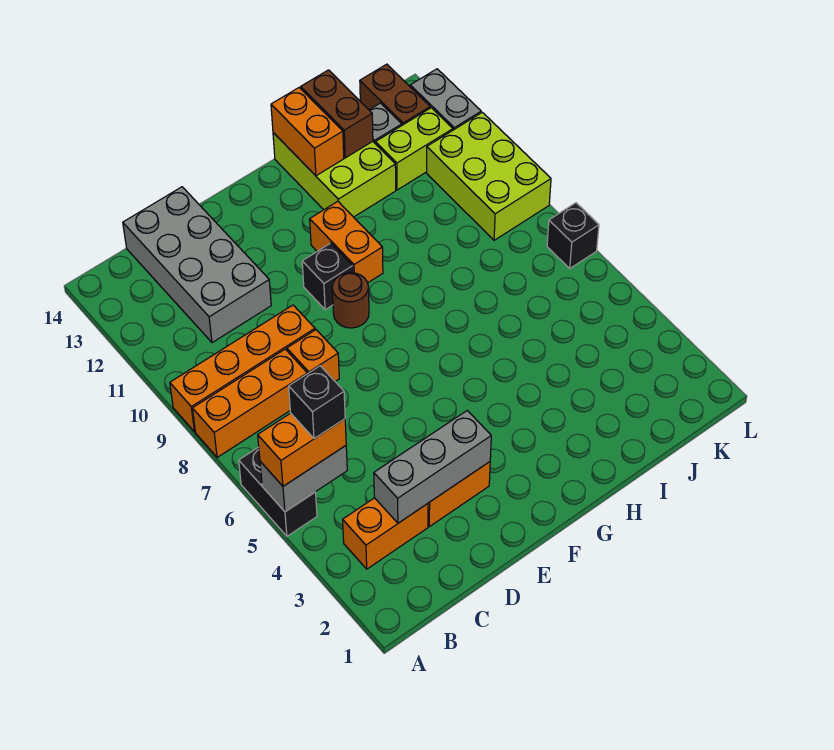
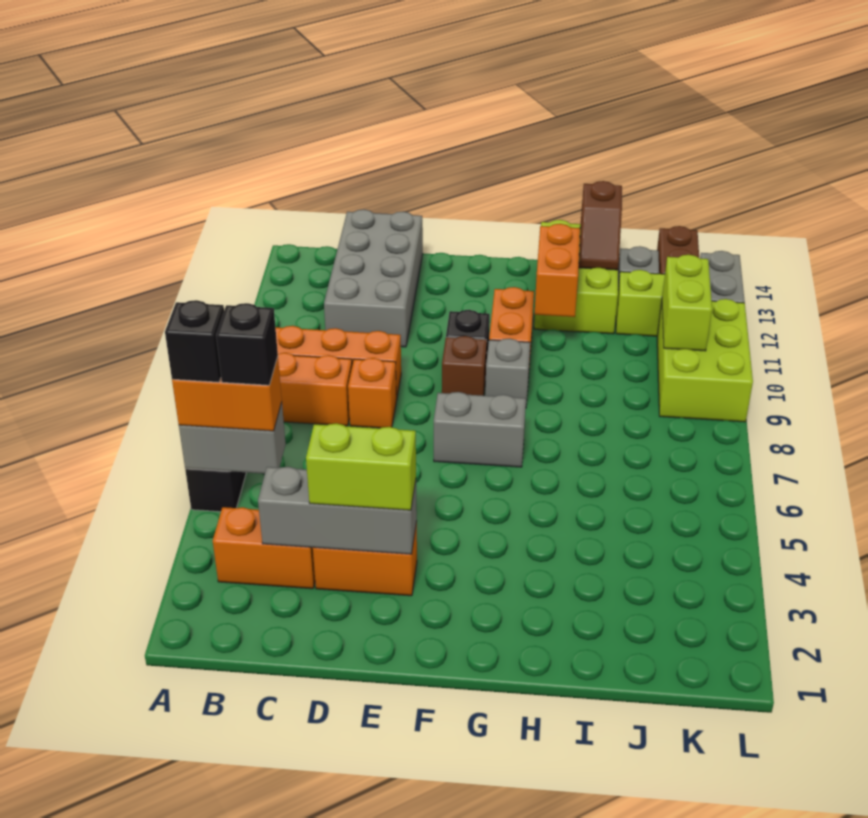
none -> lime brick D3:E3 level 3
none -> grey brick F7:G7 level 1
brown round brick F9 level 1 -> brown brick F9 level 1
none -> grey brick G9 level 1
orange brick H13:H14 level 2 -> orange brick H11:H12 level 2
brown brick I13:I14 level 2 -> brown slope I13:I14 level 2 top 14
none -> lime brick K10:K11 level 2
black brick L7 level 1 -> black brick A5 level 4

